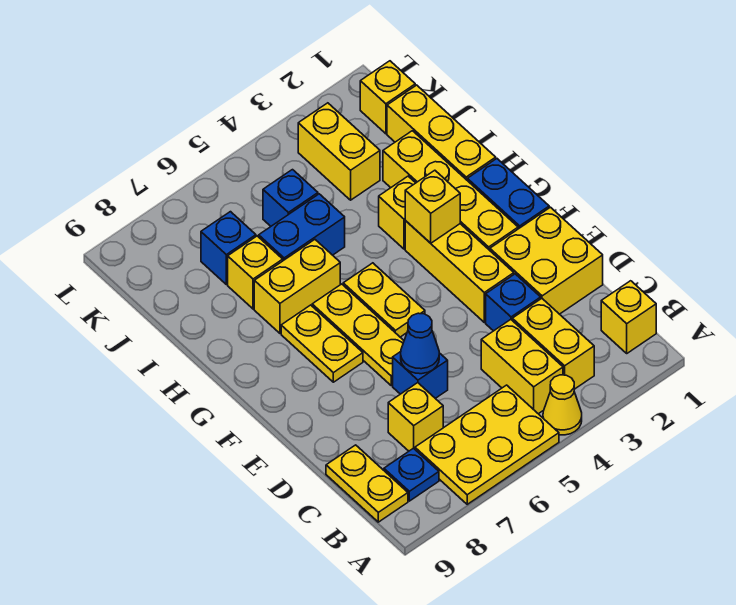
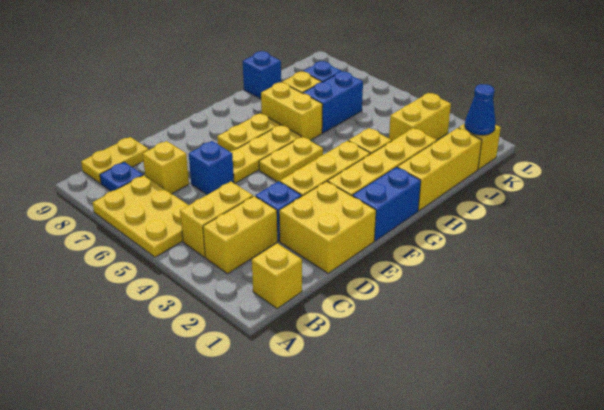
yellow cone A4 level 1 -> none
blue cone D6 level 2 -> blue cone K1 level 2
yellow brick G3 level 2 -> none
blue brick I5:I6 level 1 -> blue brick I6:J6 level 1
blue brick J5 level 1 -> blue brick I9 level 1

